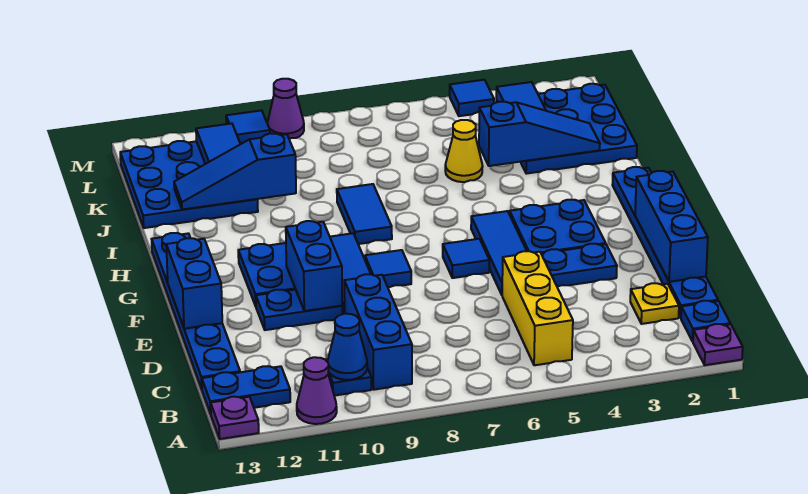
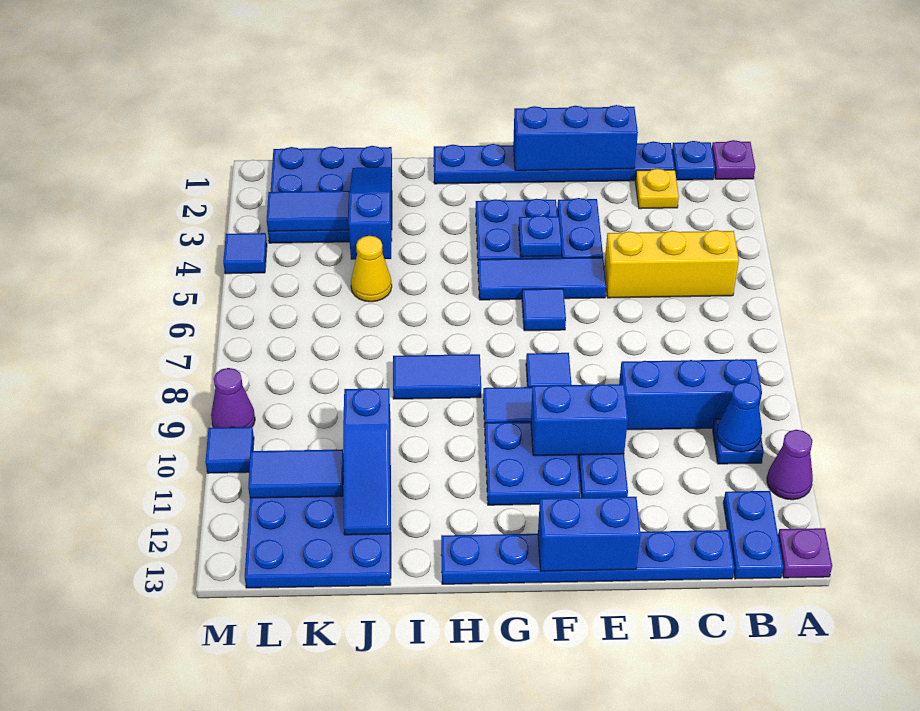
none -> blue plate F4 level 2

